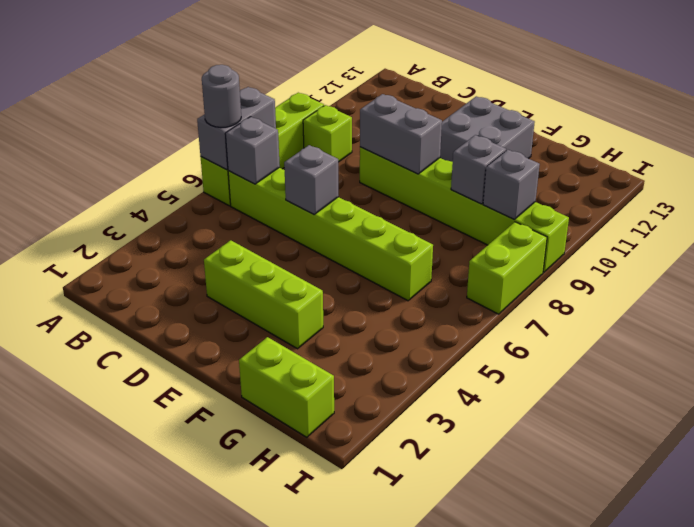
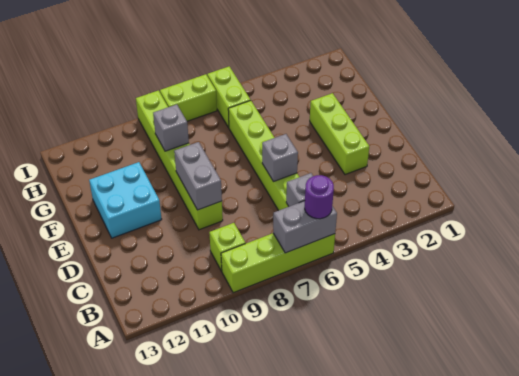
grey round brick A6 level 3 -> purple round brick A6 level 3
grey brick E11:F12 level 1 -> cyan brick E11:F12 level 1
lime brick G1:H1 level 1 -> lime brick H6:I6 level 1
grey brick H9 level 2 -> none

